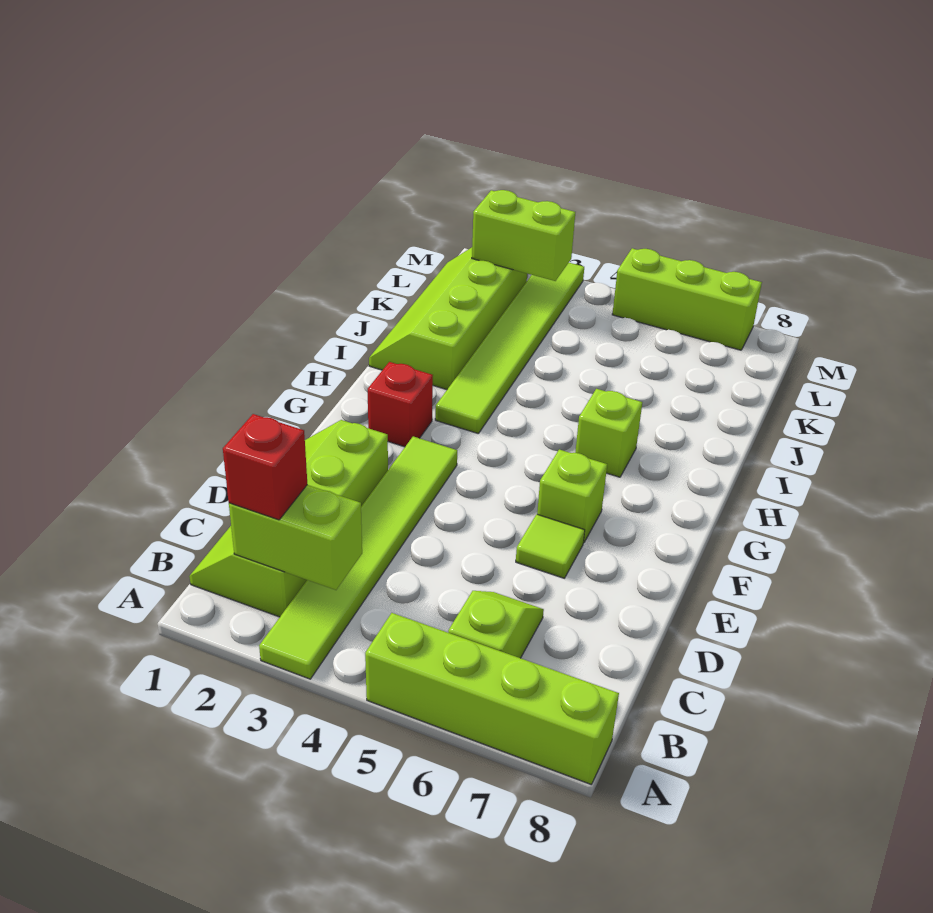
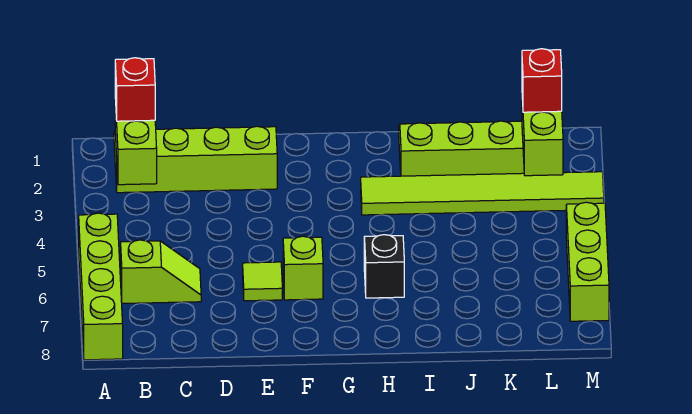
lime tile A3:F3 level 1 -> none
red brick G2 level 1 -> red brick L2 level 3
lime brick H6 level 1 -> black brick H6 level 1

